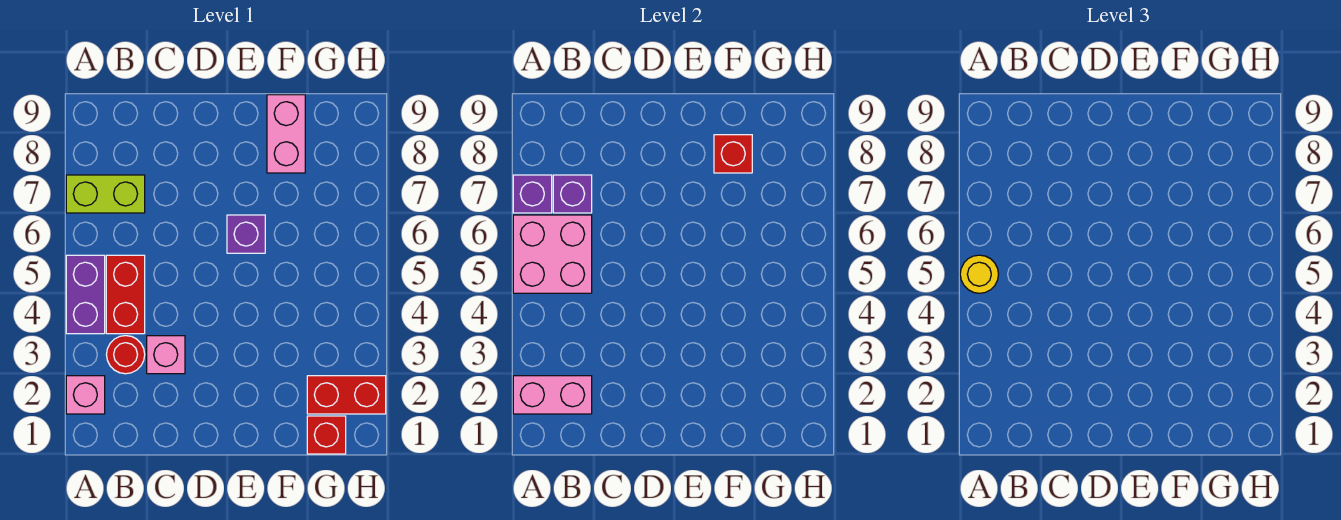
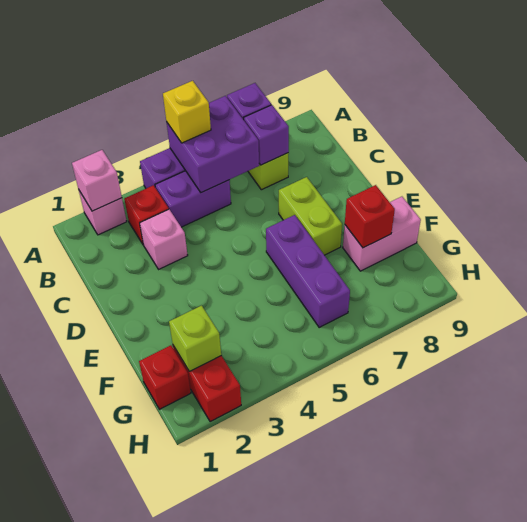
pink brick A2:B2 level 2 -> pink brick A2 level 2
pink brick A5:B6 level 2 -> purple brick A5:B6 level 2
yellow round brick A5 level 3 -> yellow brick A5 level 3
red round brick B3 level 1 -> red brick B3 level 1
red brick B4:B5 level 1 -> purple brick B4:B5 level 1
none -> lime brick D7:E7 level 1
purple brick E6 level 1 -> purple brick E6:G6 level 1
none -> lime brick G2 level 2

